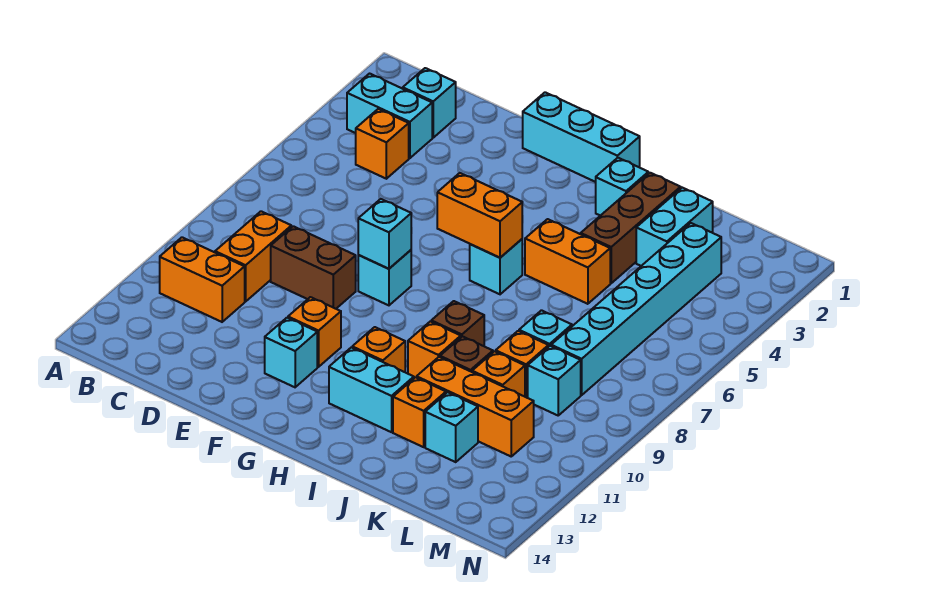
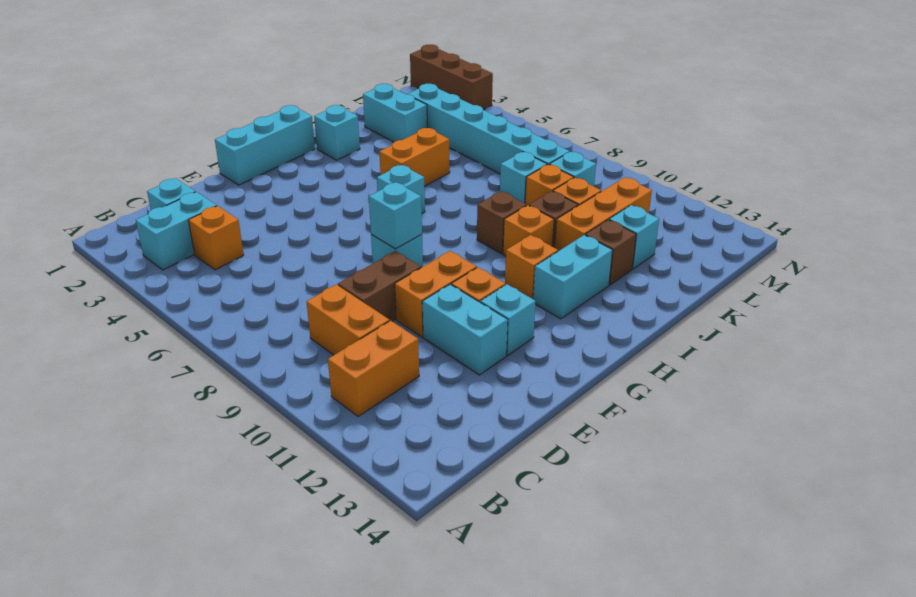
none -> cyan brick E11:E12 level 1
orange brick G6:H6 level 2 -> orange brick E10:F10 level 1
brown brick J2:J4 level 1 -> brown brick N1:N3 level 1
orange brick J12 level 1 -> brown brick J12 level 1

